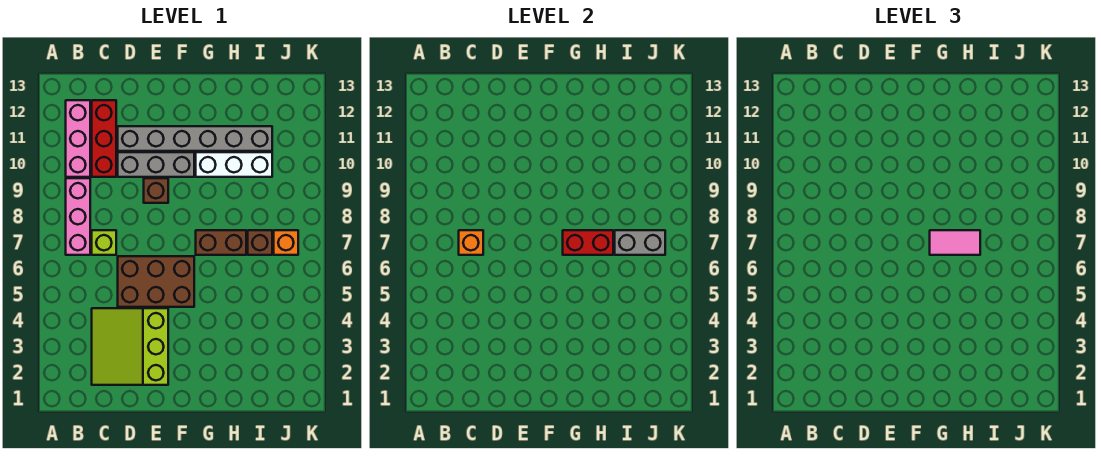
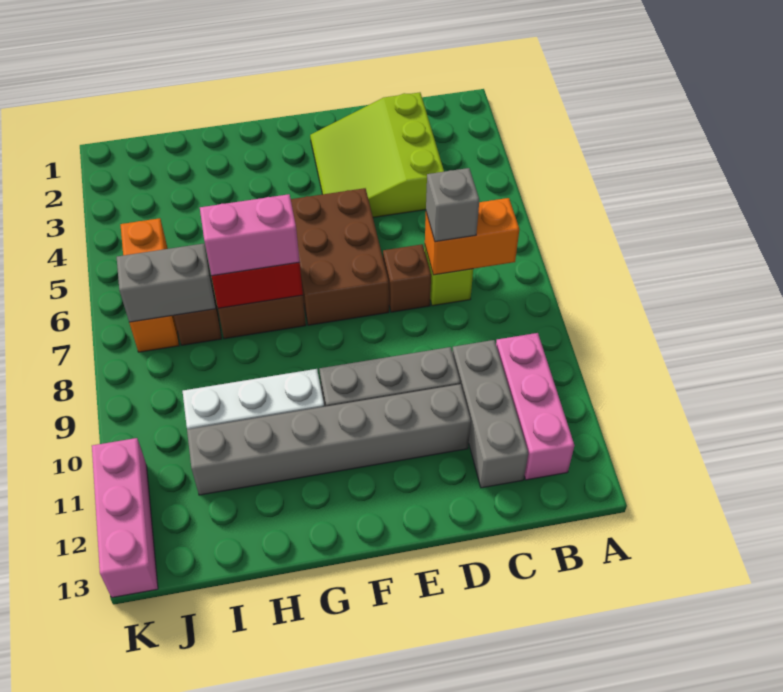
pink brick B7:B9 level 1 -> pink brick K11:K13 level 1
lime slope C2:E4 level 1 top E -> lime slope C2:E4 level 1 top C
orange brick C7 level 2 -> orange brick B7:C7 level 2
none -> grey brick C7 level 3
red brick C10:C12 level 1 -> grey brick C10:C12 level 1
brown brick D5:F6 level 1 -> brown brick E5:F7 level 1
brown brick E9 level 1 -> brown brick D7 level 1
pink tile G7:H7 level 3 -> pink brick G7:H7 level 3
orange brick J7 level 1 -> orange brick J5:J7 level 1

